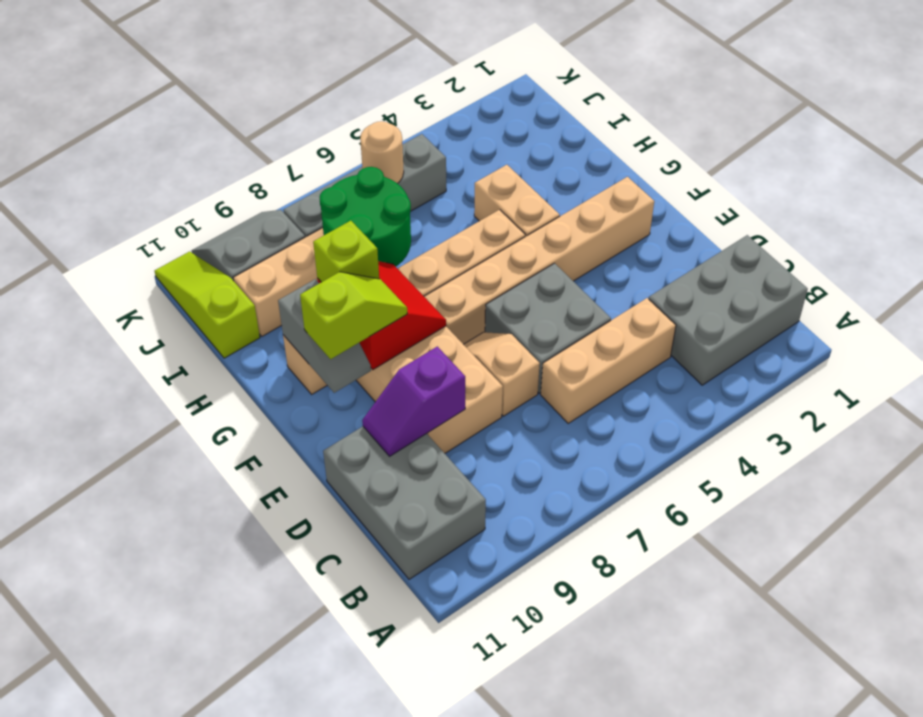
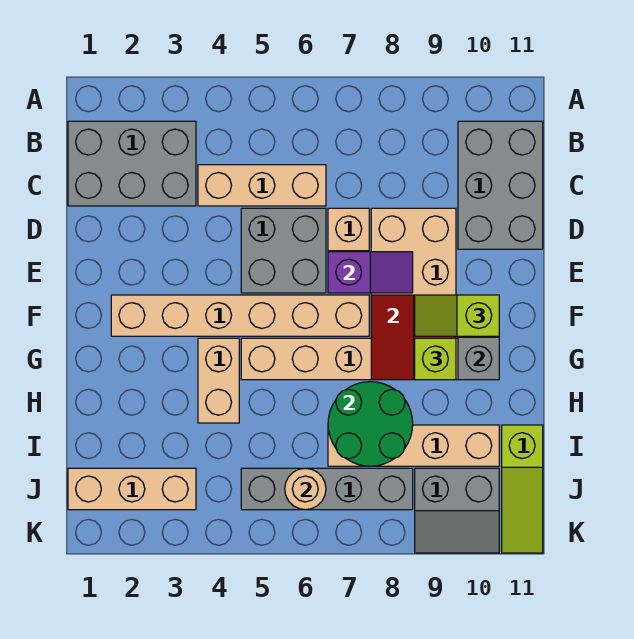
purple slope D9:D10 level 2 top 9 -> purple slope E7:E8 level 2 top 7
none -> tan brick J1:J3 level 1

